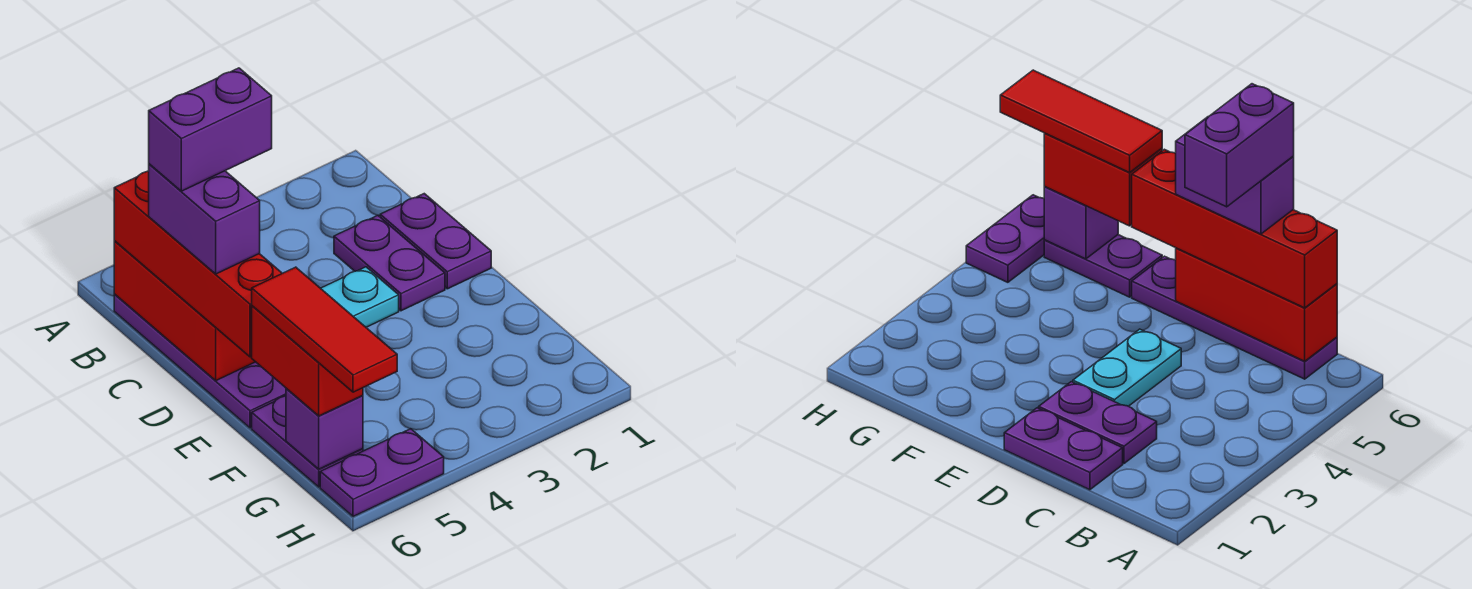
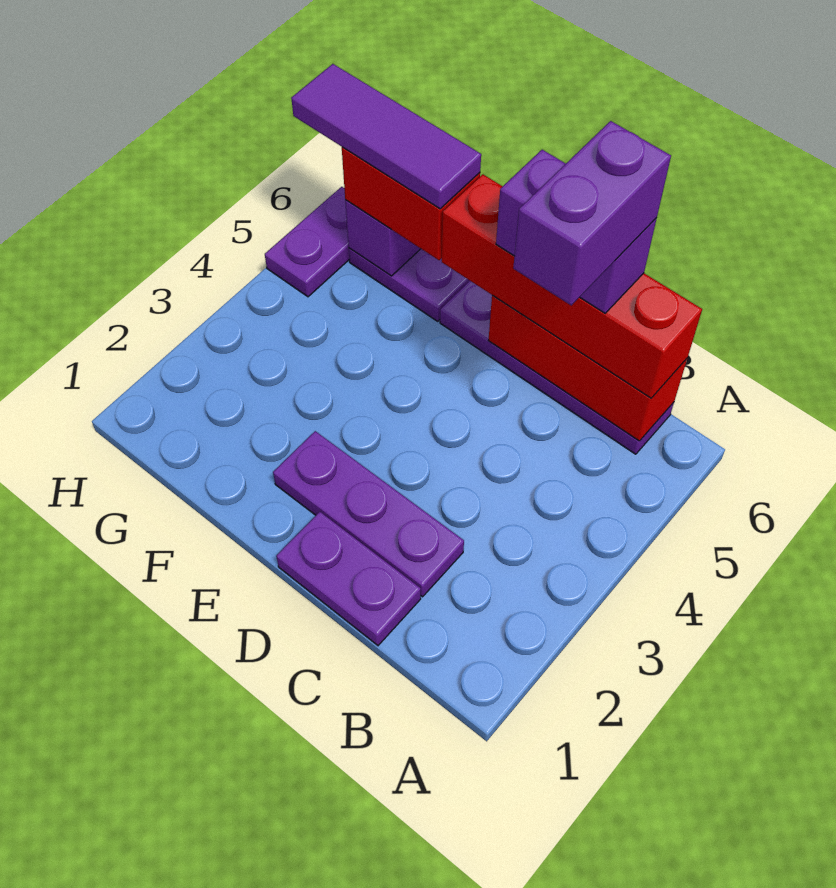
purple plate C2:D2 level 1 -> purple plate C2:E2 level 1
cyan plate D3:D4 level 1 -> none
red tile F6:H6 level 4 -> purple tile F6:H6 level 4

